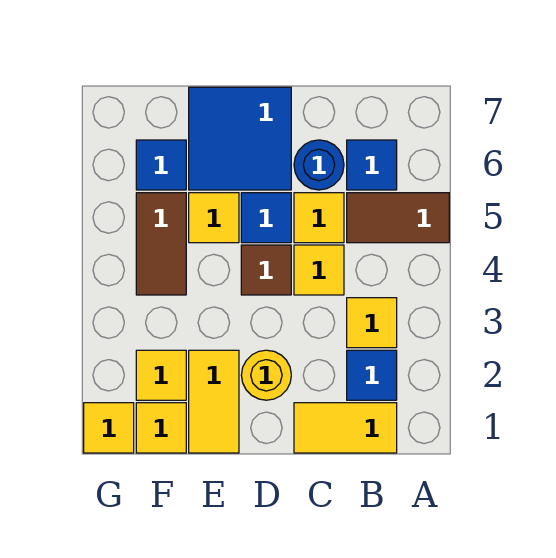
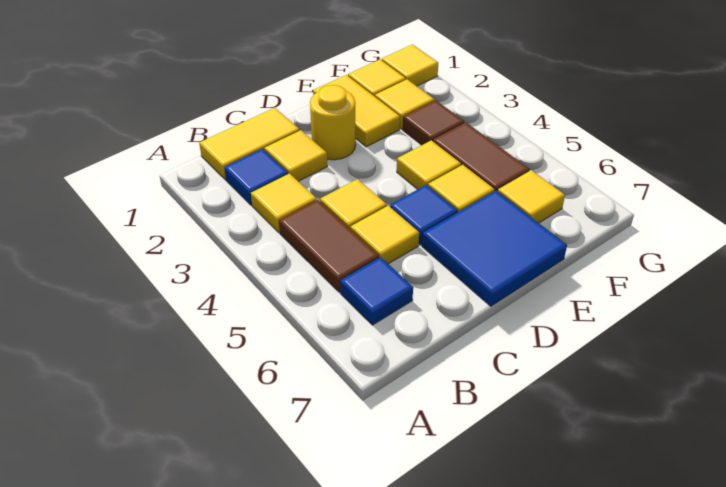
brown tile A5:B5 level 1 -> brown tile B4:B5 level 1
none -> yellow tile C2 level 1
blue round brick C6 level 1 -> none
brown tile D4 level 1 -> brown tile F3 level 1
none -> yellow tile E4 level 1
blue tile F6 level 1 -> yellow tile F6 level 1

